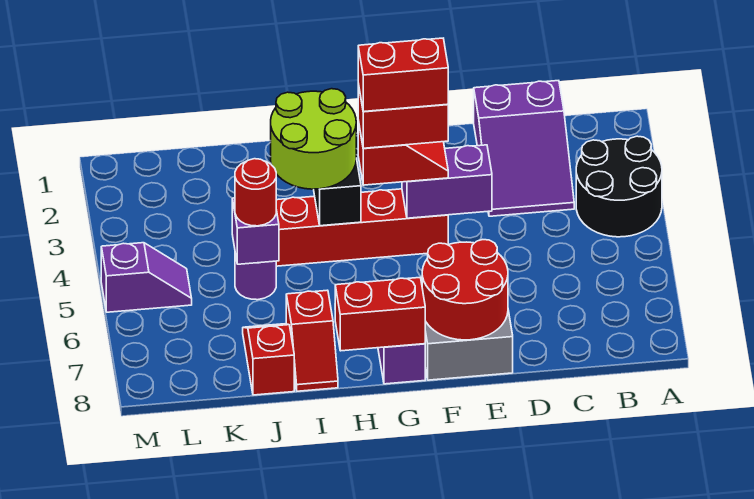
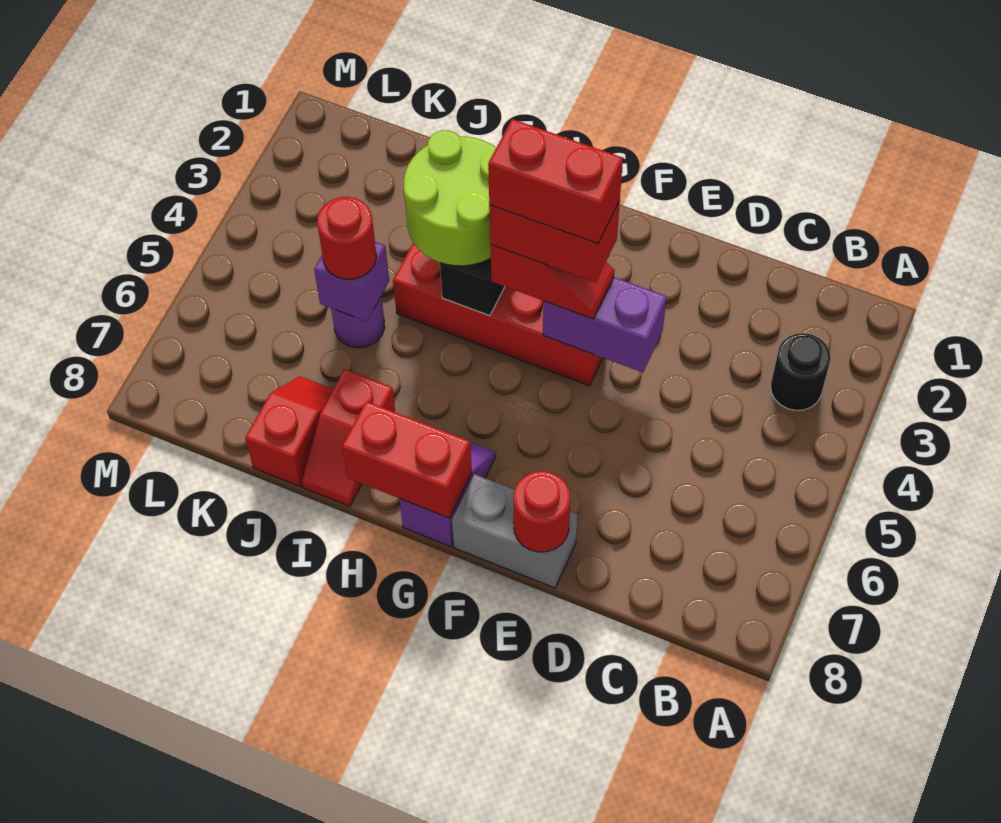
black round brick A3:B4 level 1 -> black round brick B3 level 1
purple slope C1:D3 level 1 top 1 -> none
red round brick E7:F8 level 2 -> red round brick E8 level 2
purple slope L5:M5 level 1 top M -> none

